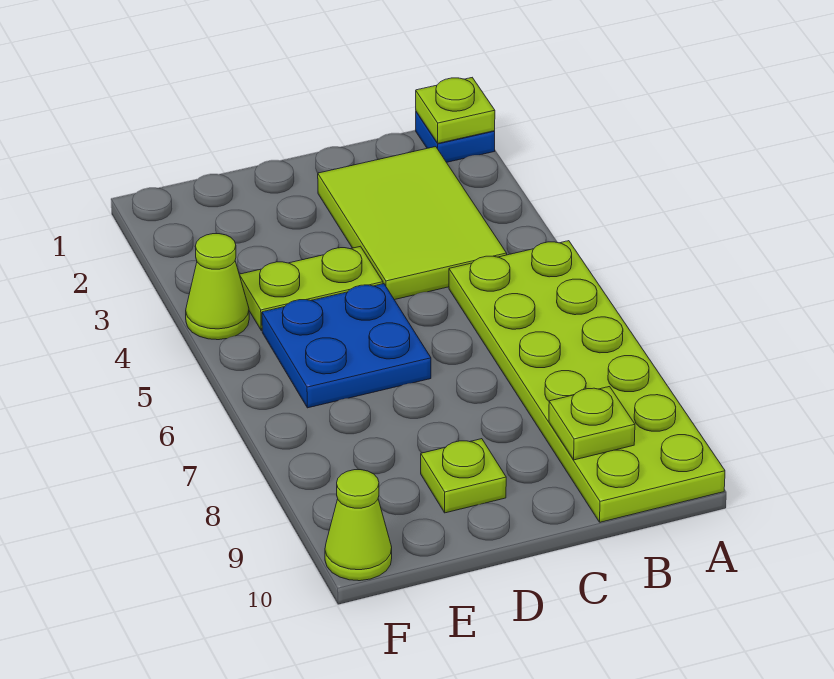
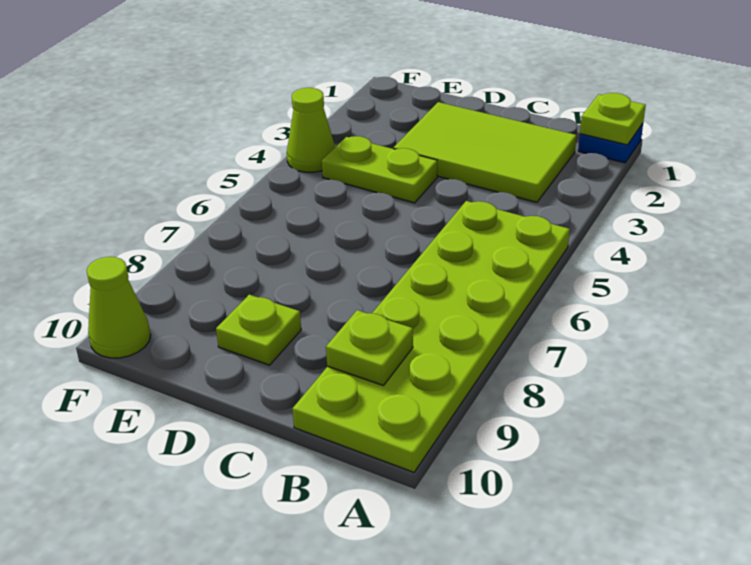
lime tile B2:C4 level 1 -> lime tile B2:D3 level 1
blue plate D5:E6 level 1 -> none

